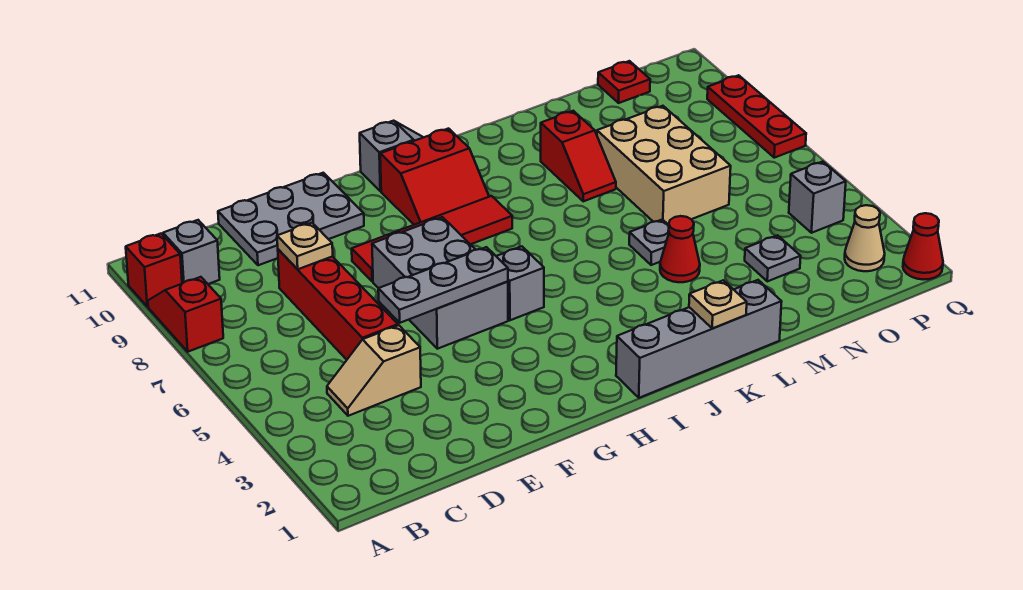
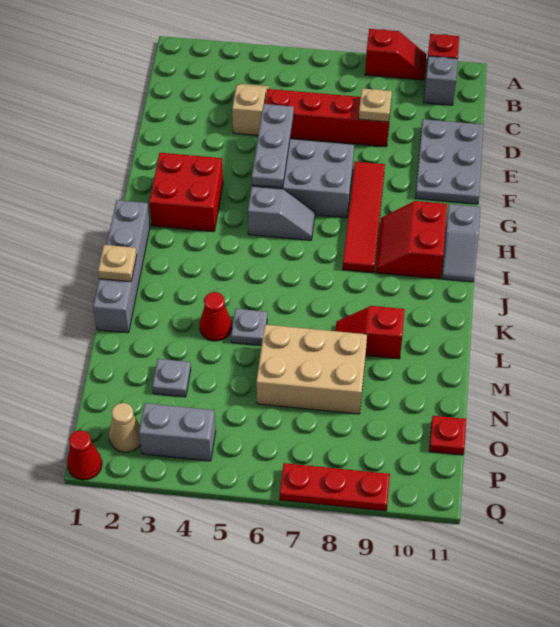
none -> red brick G2:H3 level 1
grey brick P4 level 1 -> grey brick P3:P4 level 1

